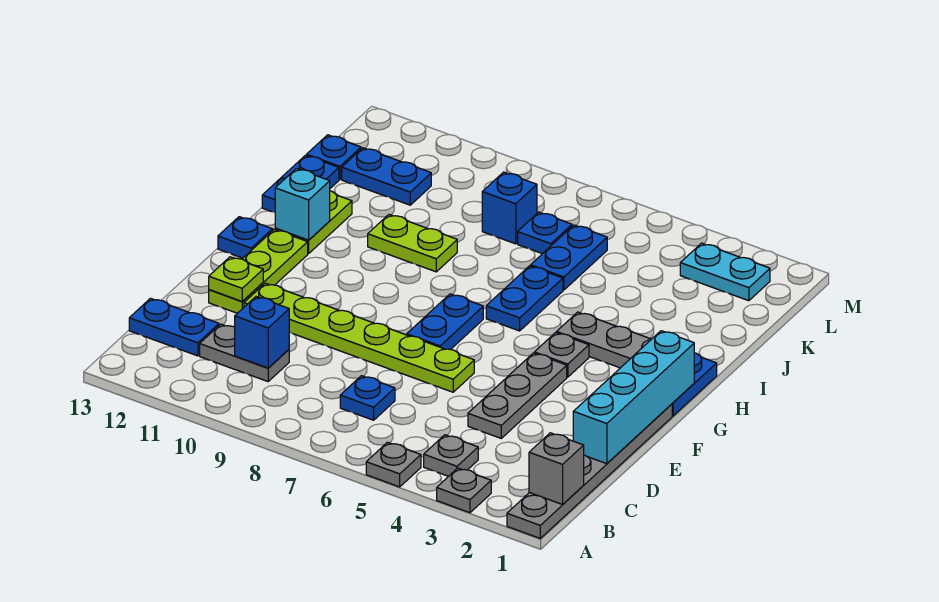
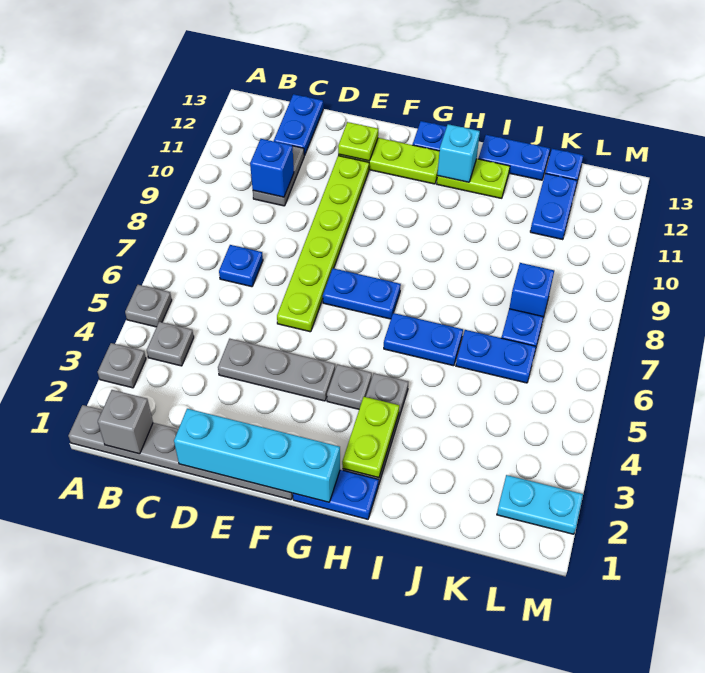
lime plate I9:I10 level 1 -> lime plate H2:H3 level 2
cyan plate L2:L3 level 1 -> cyan plate L2:M2 level 1

